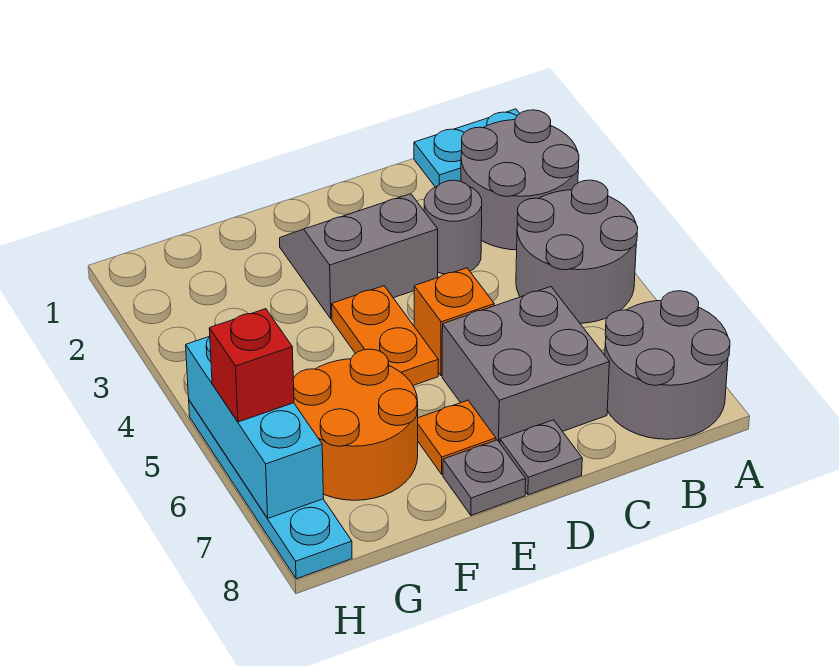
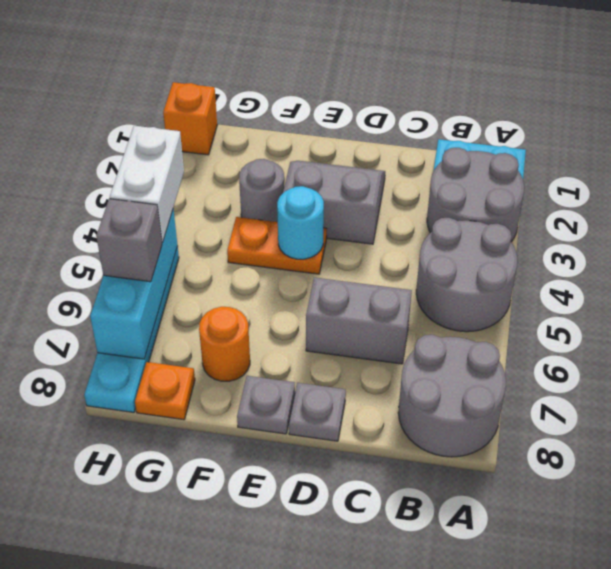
grey round brick C3 level 1 -> grey round brick F3 level 1
grey brick C6:D7 level 1 -> grey brick C6:D6 level 1
orange brick D5 level 1 -> orange brick H1 level 1
orange plate E4:E5 level 1 -> orange plate E4:F4 level 1
none -> cyan round brick E4 level 2
orange plate E7 level 1 -> orange plate G8 level 1
orange round brick F6:G7 level 1 -> orange round brick F7 level 1
none -> white brick H4:H5 level 3
red brick H6 level 3 -> grey brick H6 level 3

